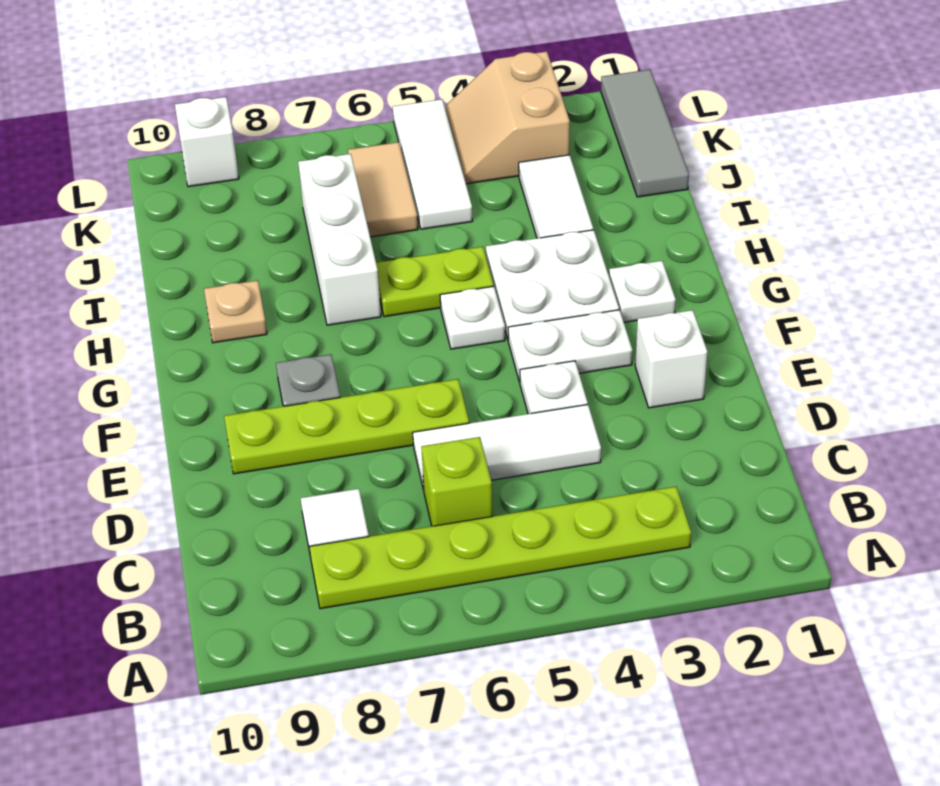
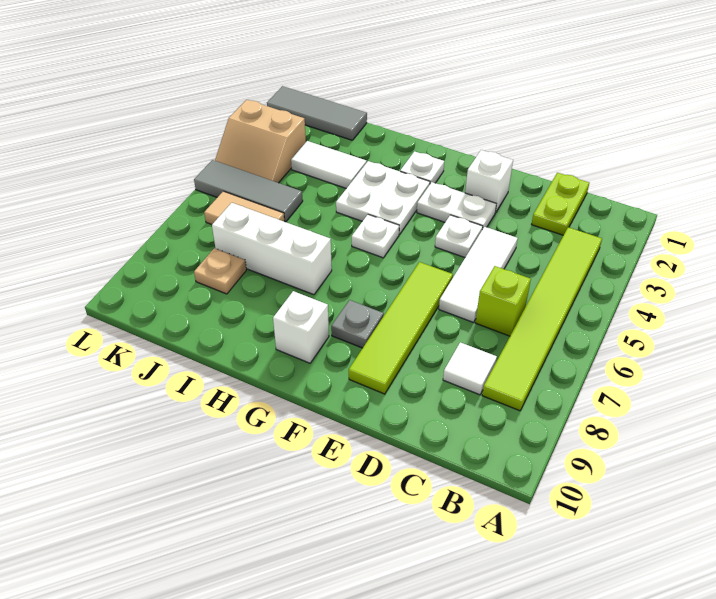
lime plate B3:B8 level 1 -> lime tile B3:B8 level 1
lime plate E6:E9 level 1 -> lime tile E6:E9 level 1
white plate F3:F4 level 1 -> white plate E3:F3 level 1
lime plate H5:H6 level 1 -> lime plate C1:C2 level 1
tan plate H9 level 1 -> tan plate J8 level 1
white tile J5:L5 level 1 -> grey tile J5:L5 level 1
white brick L9 level 1 -> white brick G9 level 1

